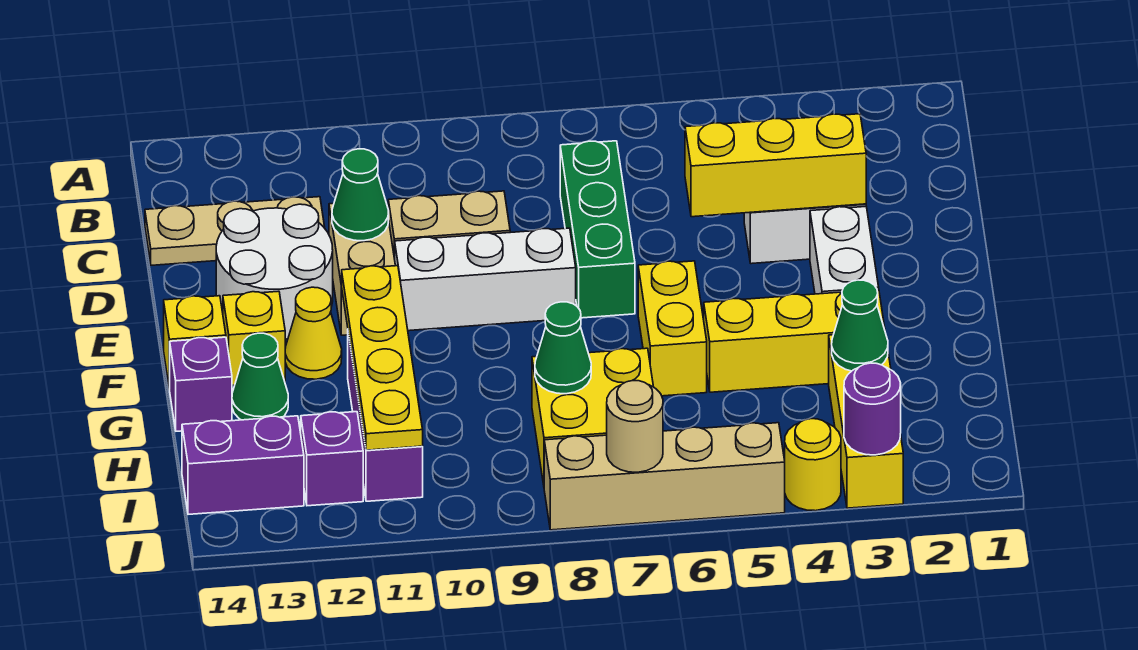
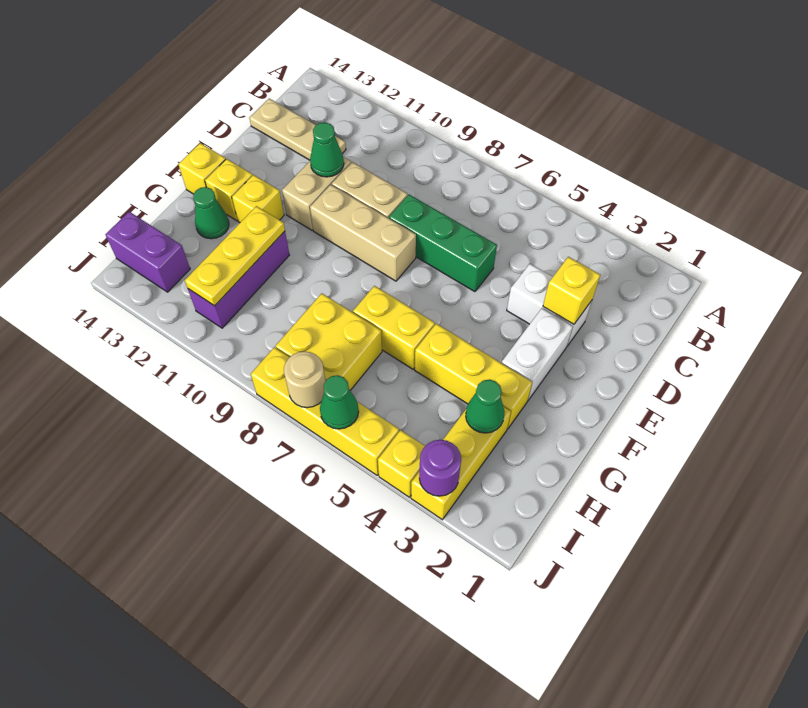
green brick C7:E7 level 1 -> green brick D6:D8 level 1
yellow brick D3:D5 level 2 -> yellow brick D3 level 2
white round brick D12:E13 level 1 -> none
white brick E8:E10 level 1 -> tan brick E8:E10 level 1
yellow brick F6:G6 level 1 -> yellow brick G6:G7 level 1
yellow plate F11:I11 level 2 -> yellow plate G11:I11 level 2
yellow cone F12 level 1 -> yellow brick F12 level 1
purple brick G14 level 1 -> none
green cone H8 level 2 -> green cone J6 level 2
purple brick I12 level 1 -> none
yellow round brick J4 level 1 -> yellow brick J4 level 1
tan brick J5:J8 level 1 -> yellow brick J5:J8 level 1

